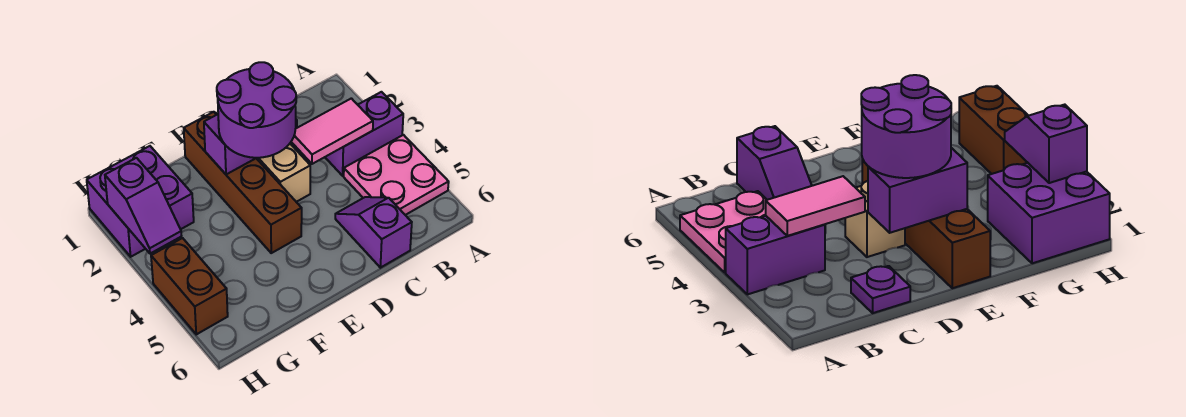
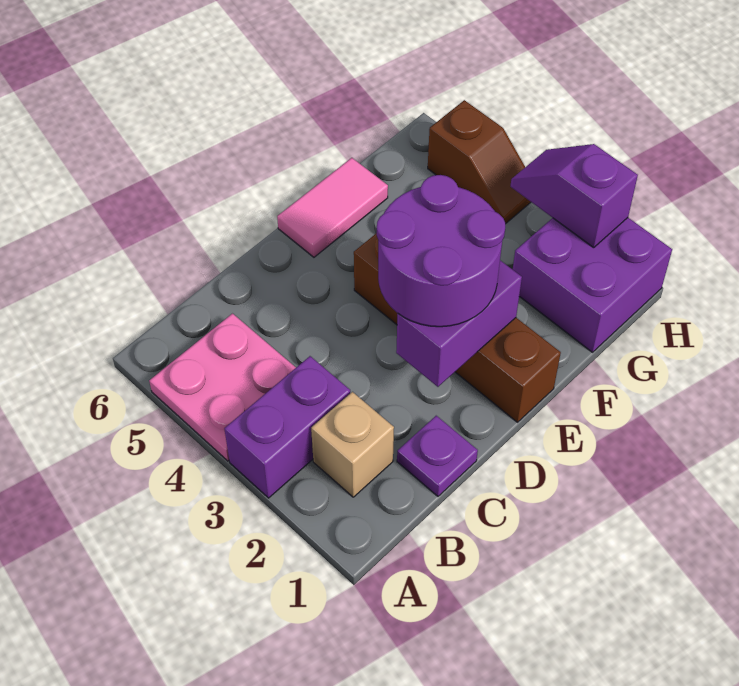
pink tile B3:C3 level 2 -> pink tile E6:F6 level 1
purple slope C5:C6 level 1 top 6 -> none
tan brick D3 level 1 -> tan brick B2 level 1
brown brick H4:H5 level 1 -> brown slope H4:H5 level 1 top 5

